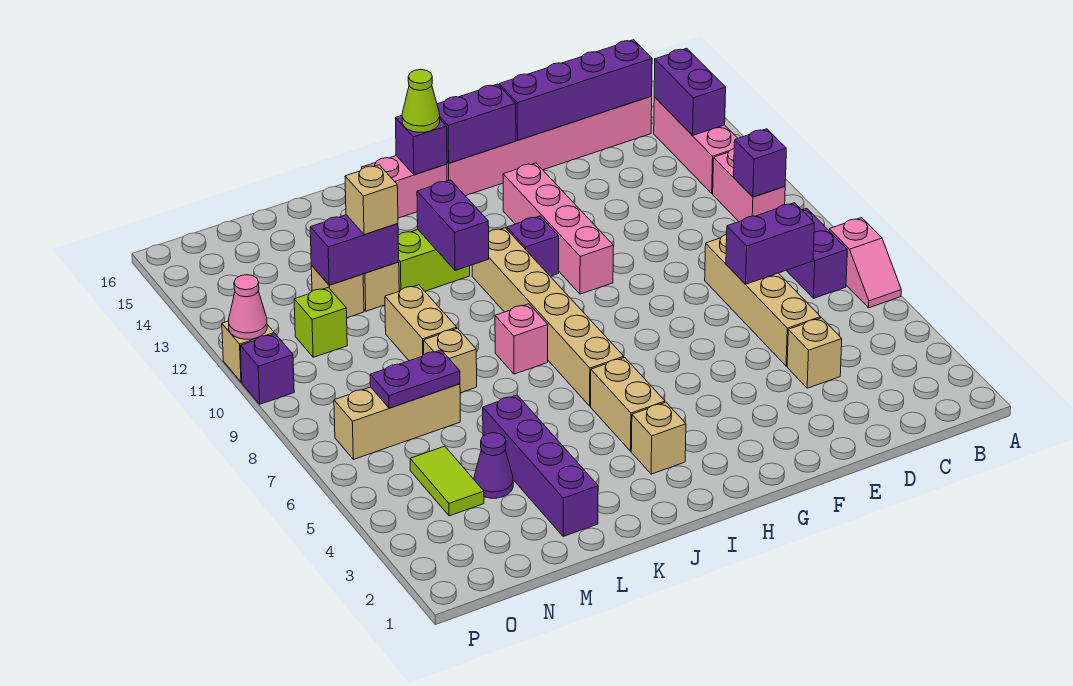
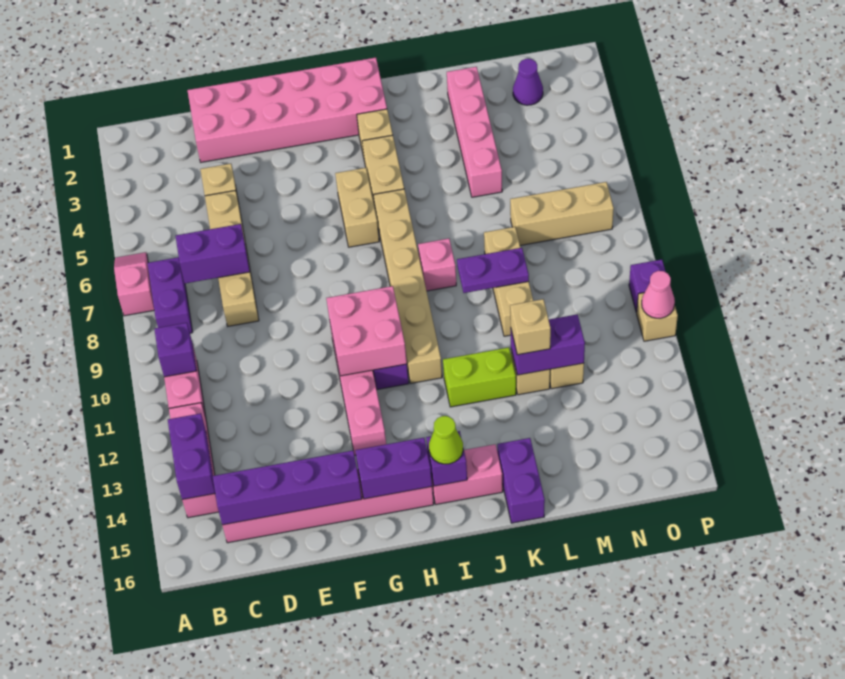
none -> pink brick D1:I2 level 1
none -> pink brick G10:H11 level 2
none -> tan brick H5:H6 level 1
purple brick J11:J12 level 2 -> purple brick K15:K16 level 1
purple brick L2:L5 level 1 -> pink brick L2:L5 level 1
purple cone M4 level 1 -> purple cone N2 level 1
purple plate M7:N7 level 2 -> purple plate K9:L9 level 2
lime tile N4:N5 level 1 -> none
lime brick N11 level 1 -> none

